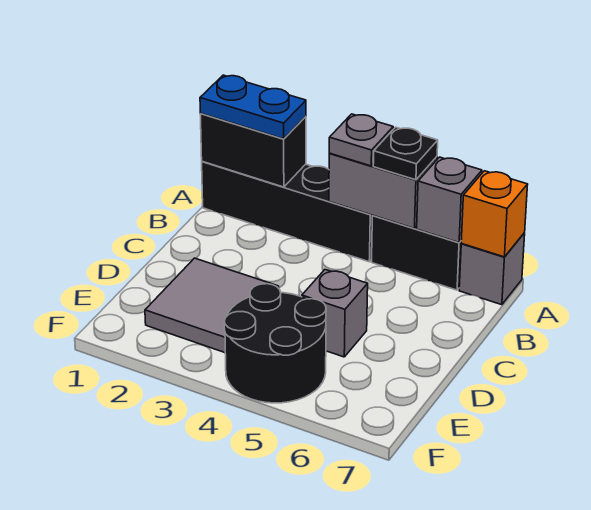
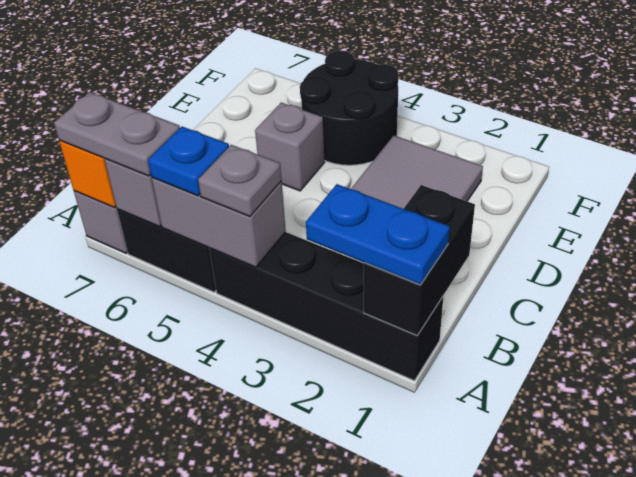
black brick A1:A2 level 2 -> black brick A1:B1 level 2
black plate A5 level 3 -> blue plate A5 level 3
none -> grey plate A6:A7 level 3

